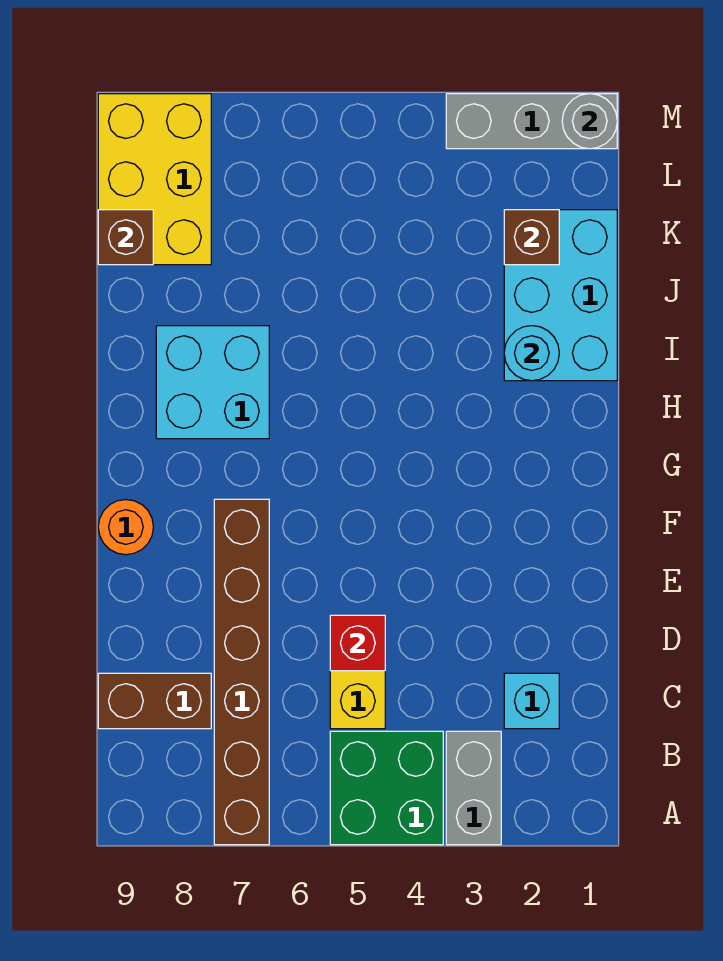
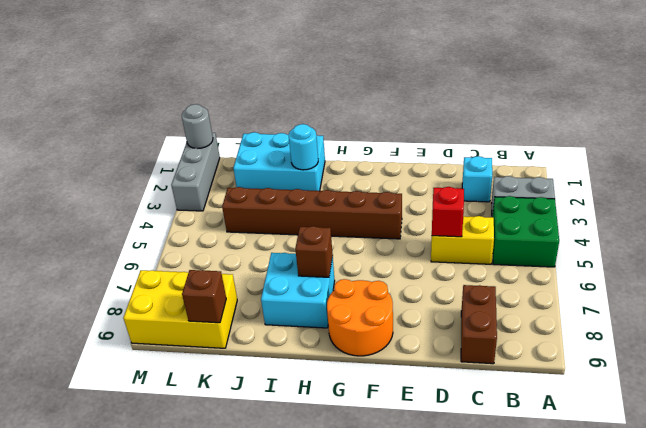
brown brick A7:F7 level 1 -> brown brick F4:K4 level 1
orange round brick F9 level 1 -> orange round brick F8:G9 level 1
brown brick K2 level 2 -> brown brick H7 level 2

